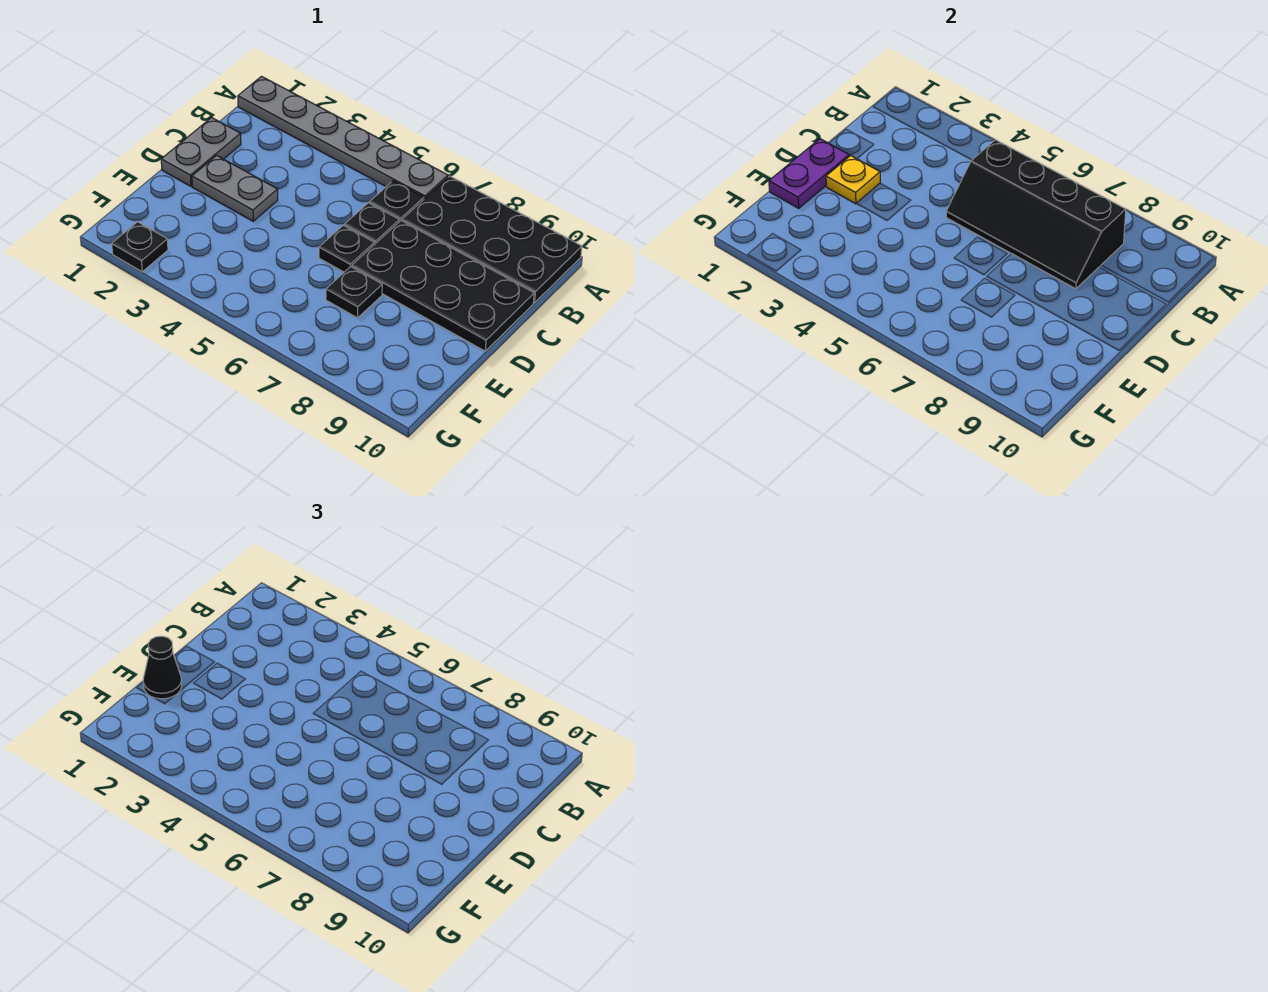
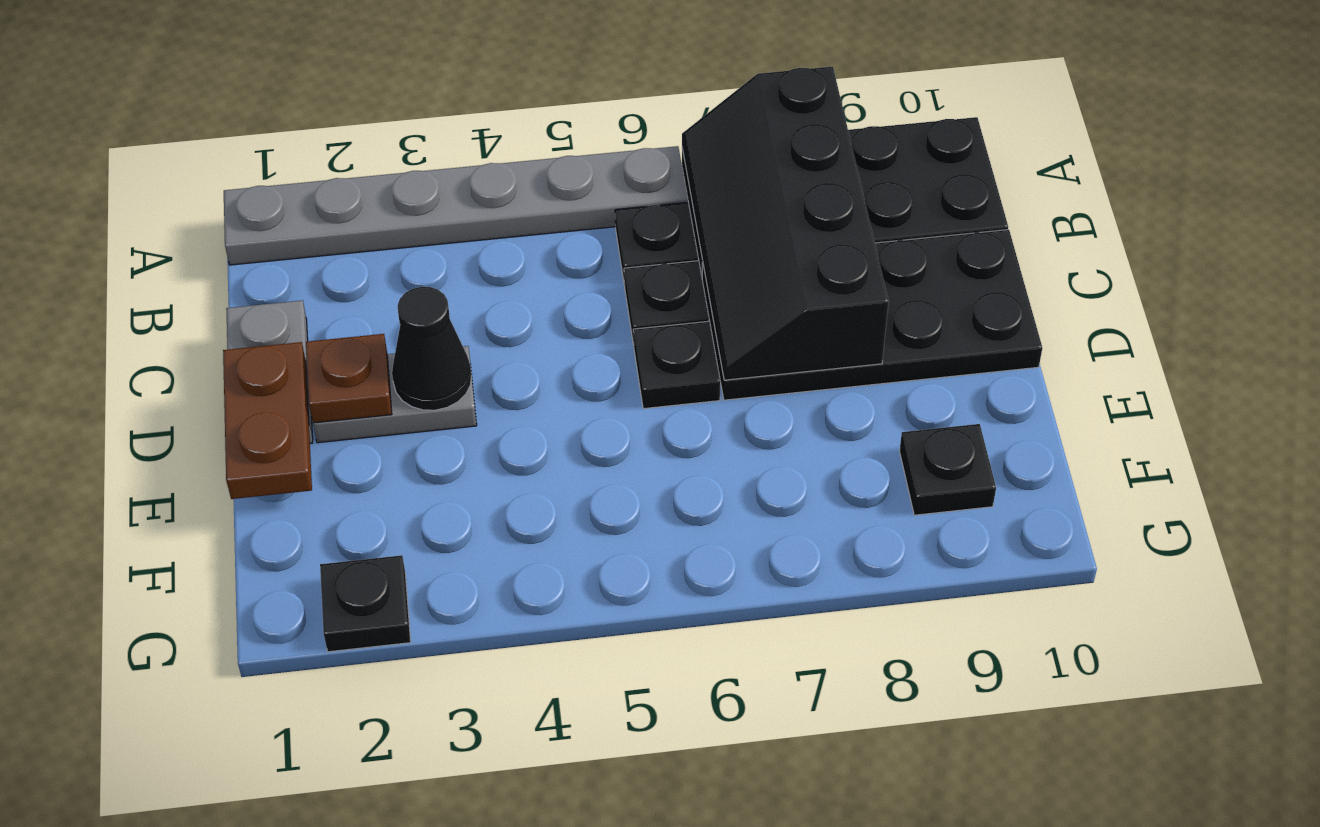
black slope B5:C8 level 2 top B -> black slope A7:D8 level 2 top 8
purple plate D1:E1 level 2 -> brown plate D1:E1 level 2
yellow plate D2 level 2 -> brown plate D2 level 2
black cone E1 level 3 -> black cone D3 level 2
black plate E7 level 1 -> black plate F9 level 1

